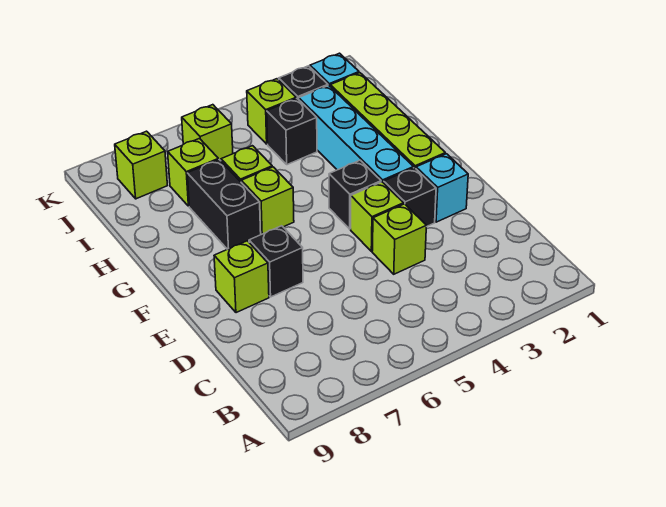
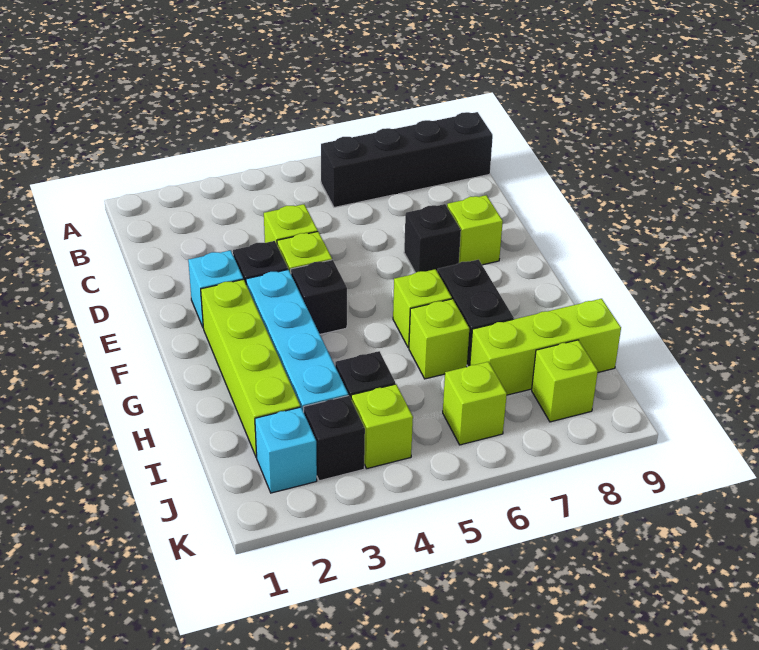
none -> black brick B6:B9 level 1
lime brick I7 level 1 -> lime brick I7:I9 level 1

